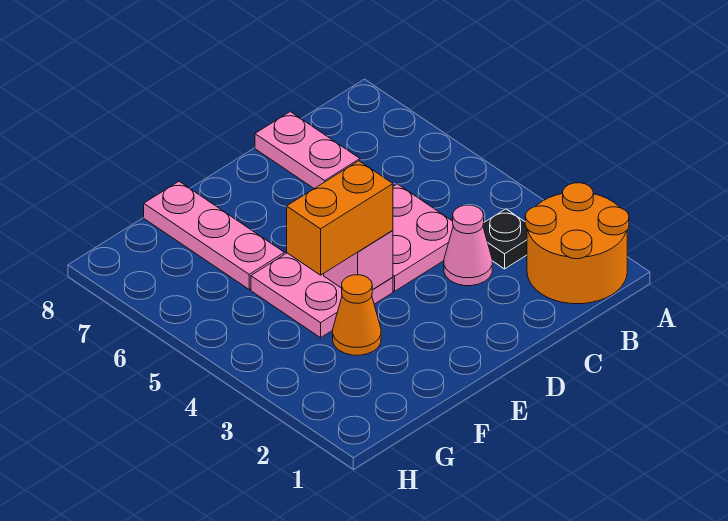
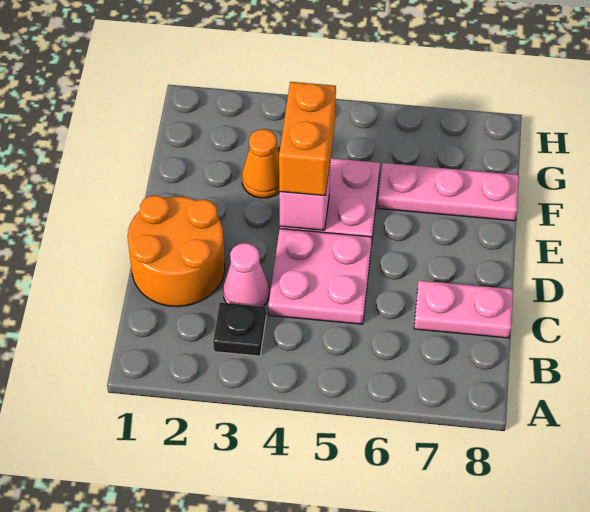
orange round brick A1:B2 level 1 -> orange round brick C1:D2 level 1

